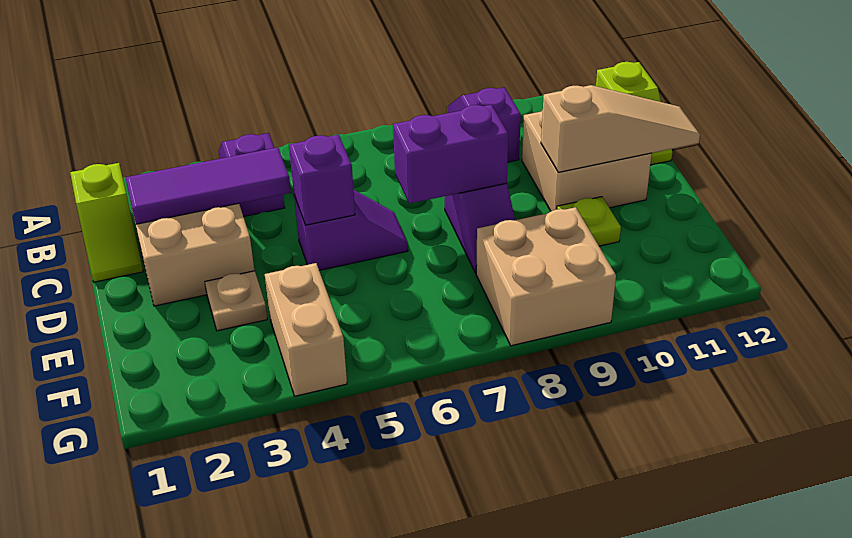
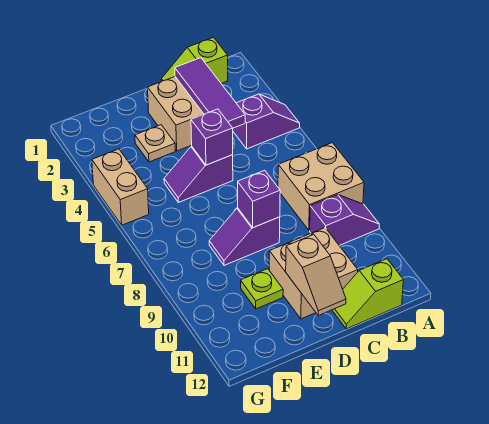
purple slope D5:D6 level 1 top 5 -> purple slope D5:E5 level 1 top D
purple brick D7:D8 level 2 -> purple brick D8 level 2
tan slope D10:D12 level 2 top 10 -> tan slope D11:D12 level 2 top 11
tan brick F4:G4 level 1 -> tan brick G4:G5 level 1
tan brick F8:G9 level 1 -> tan brick A7:B8 level 1

